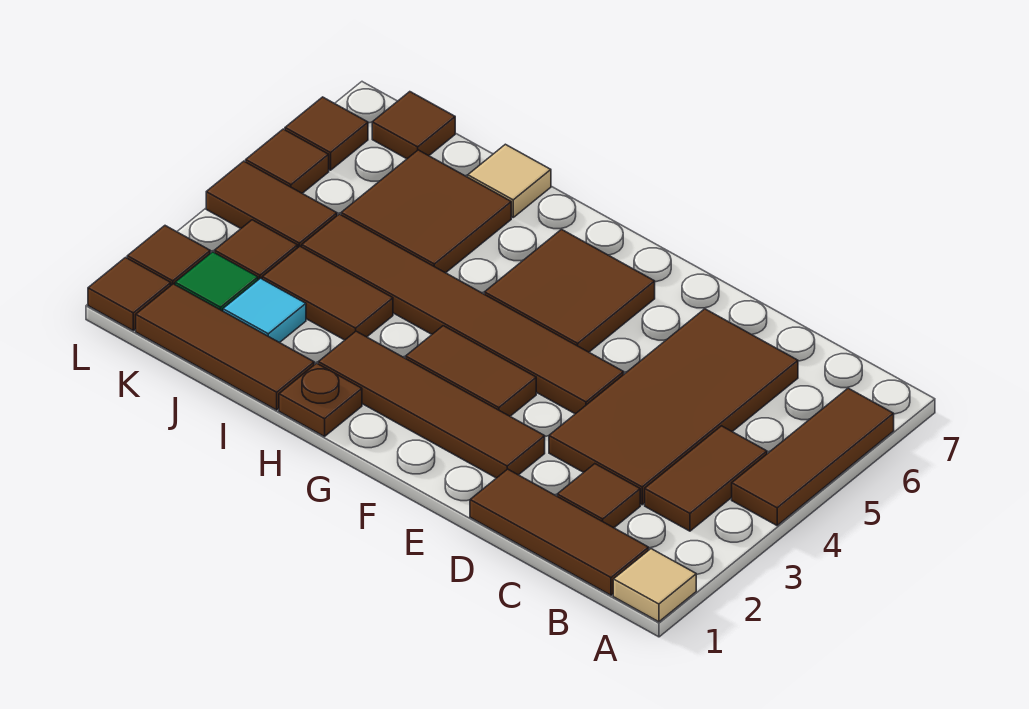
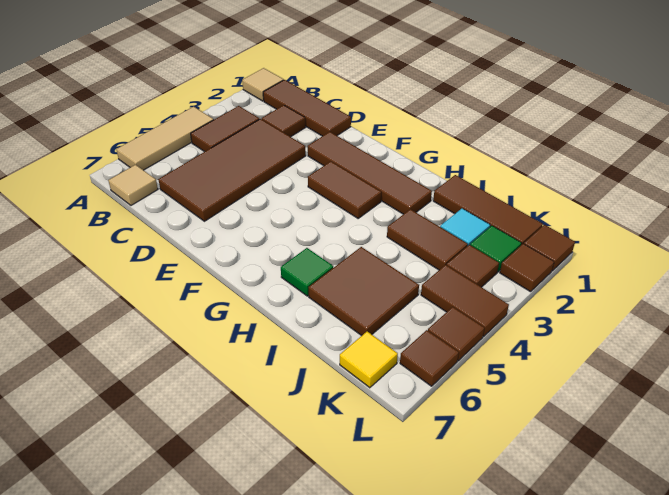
brown tile A4:A6 level 1 -> tan tile A4:A6 level 1
brown tile E4:J4 level 1 -> none
brown tile F5:G6 level 1 -> none
brown plate H1 level 1 -> none
none -> green tile H6 level 1
tan tile I7 level 1 -> tan tile B7 level 1
brown tile K7 level 1 -> yellow tile K7 level 1

